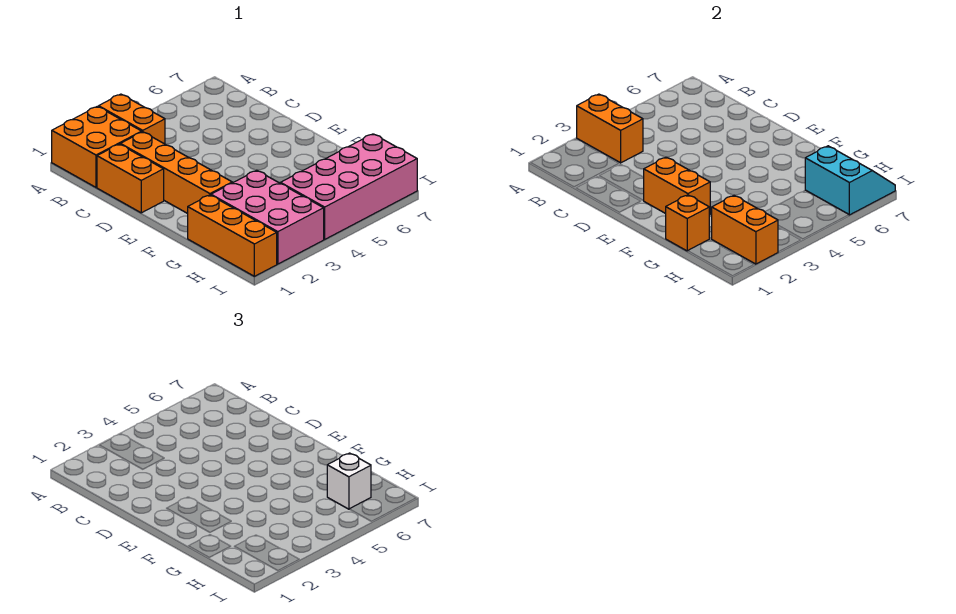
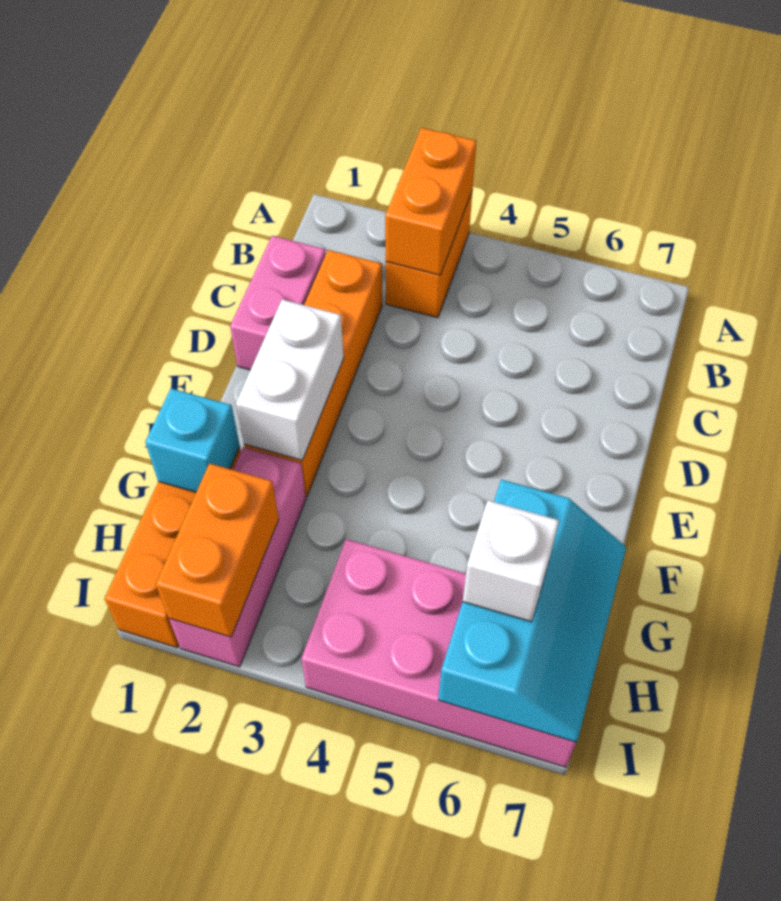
orange brick A1:B2 level 1 -> none
orange brick C1:D1 level 1 -> pink brick C1:D1 level 1
orange brick E2:F2 level 2 -> white brick E2:F2 level 2
orange brick G1 level 2 -> cyan brick G1 level 2
pink brick G2:I3 level 1 -> pink brick G2:I2 level 1
cyan slope H6:I7 level 2 top 6 -> cyan slope G6:I7 level 2 top 6

